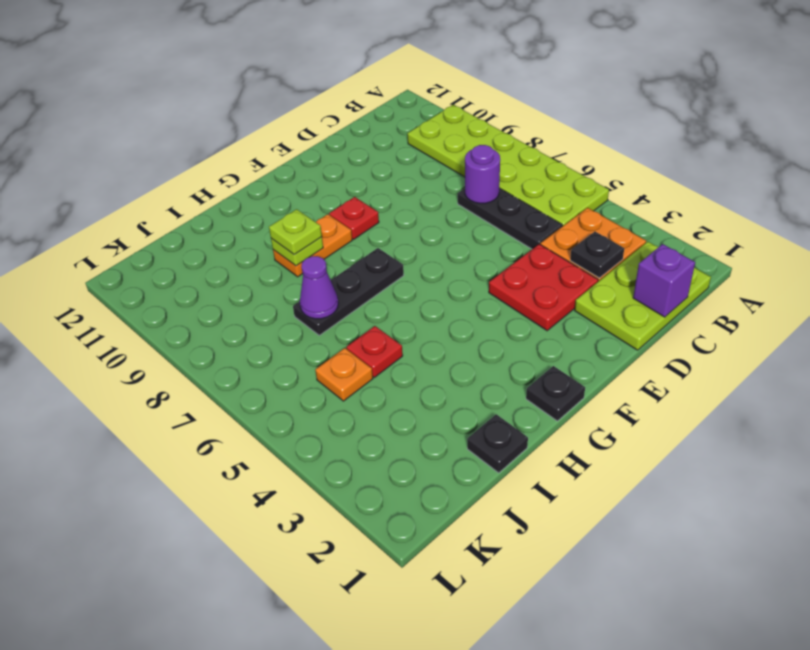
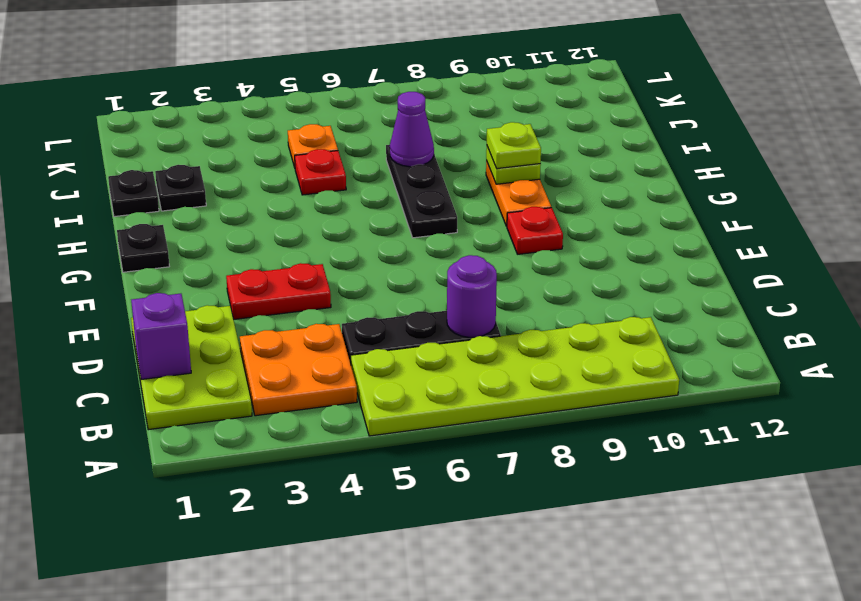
black plate C3 level 2 -> black plate I2 level 1
red plate D3:E4 level 1 -> red plate E3:E4 level 1

